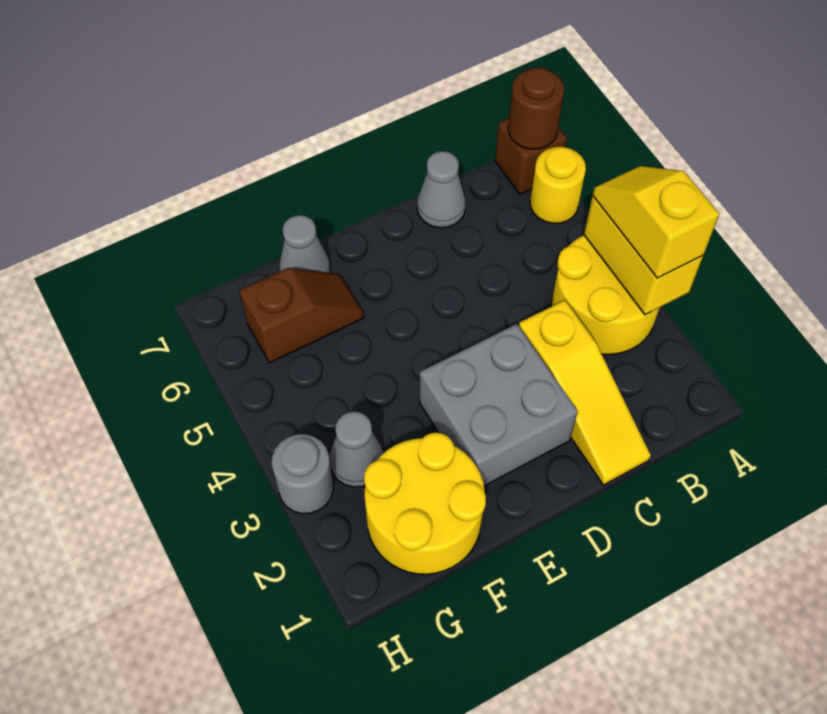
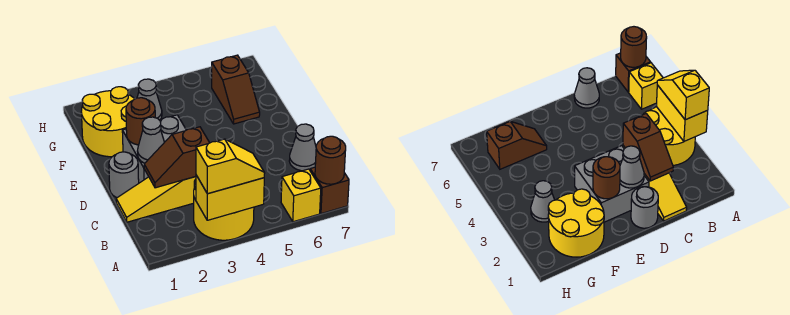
yellow round brick A6 level 1 -> yellow brick A6 level 1
none -> brown slope C2:C3 level 2 top 3
none -> brown round brick E2 level 2
grey cone F7 level 1 -> grey cone D2 level 2
grey round brick H3 level 1 -> grey round brick D1 level 1

